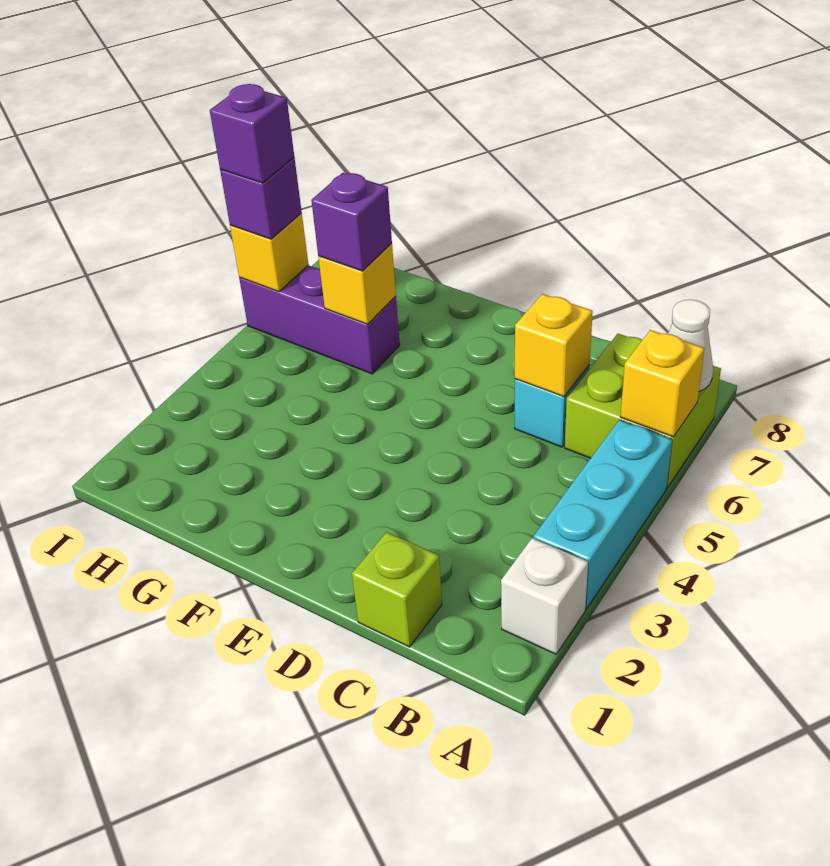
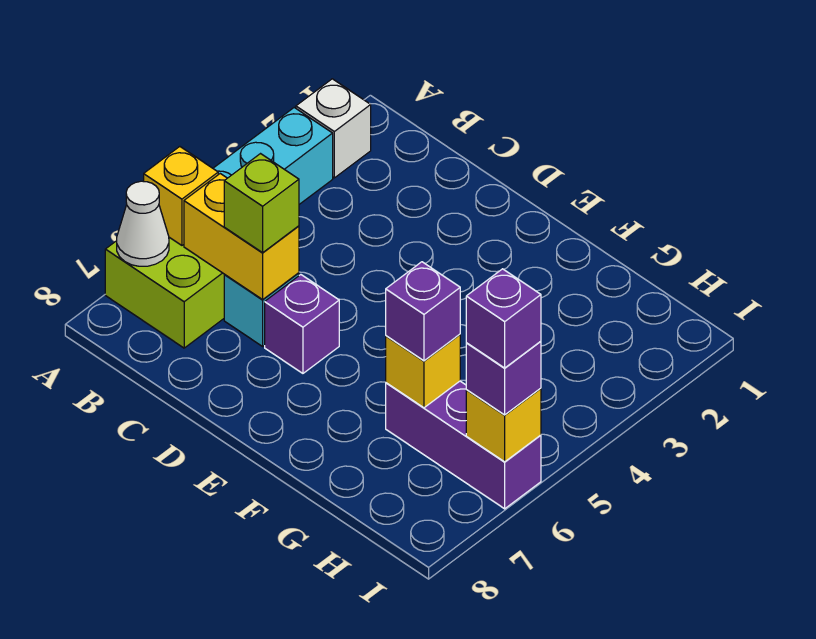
lime brick C1 level 1 -> lime brick C6 level 3
yellow brick C6 level 2 -> yellow brick B6:C6 level 2
none -> purple brick D6 level 1

